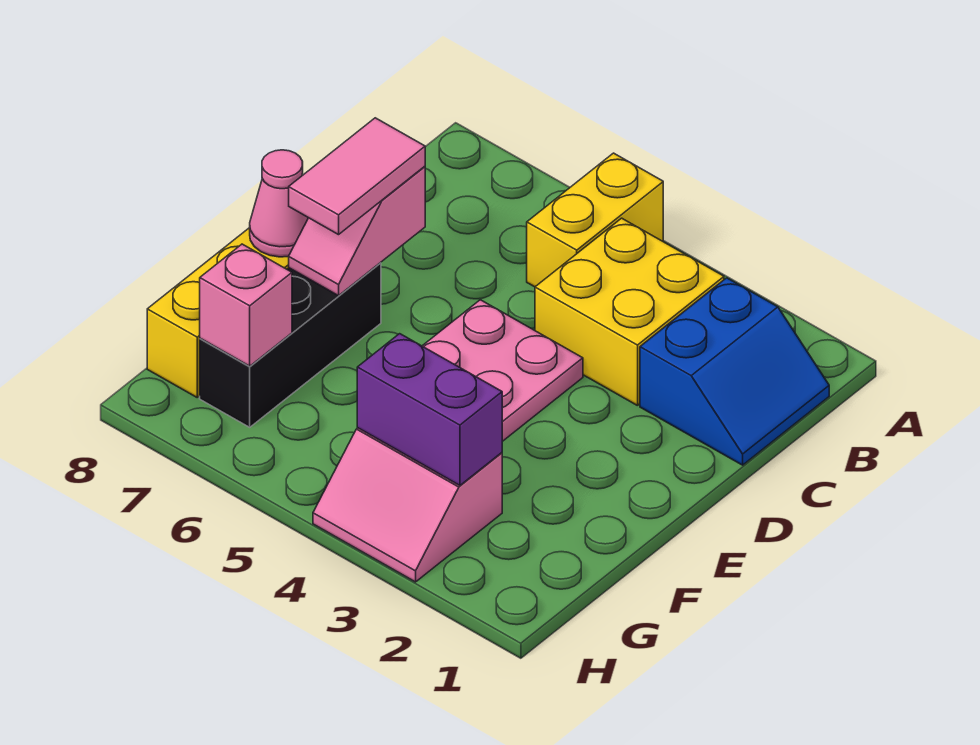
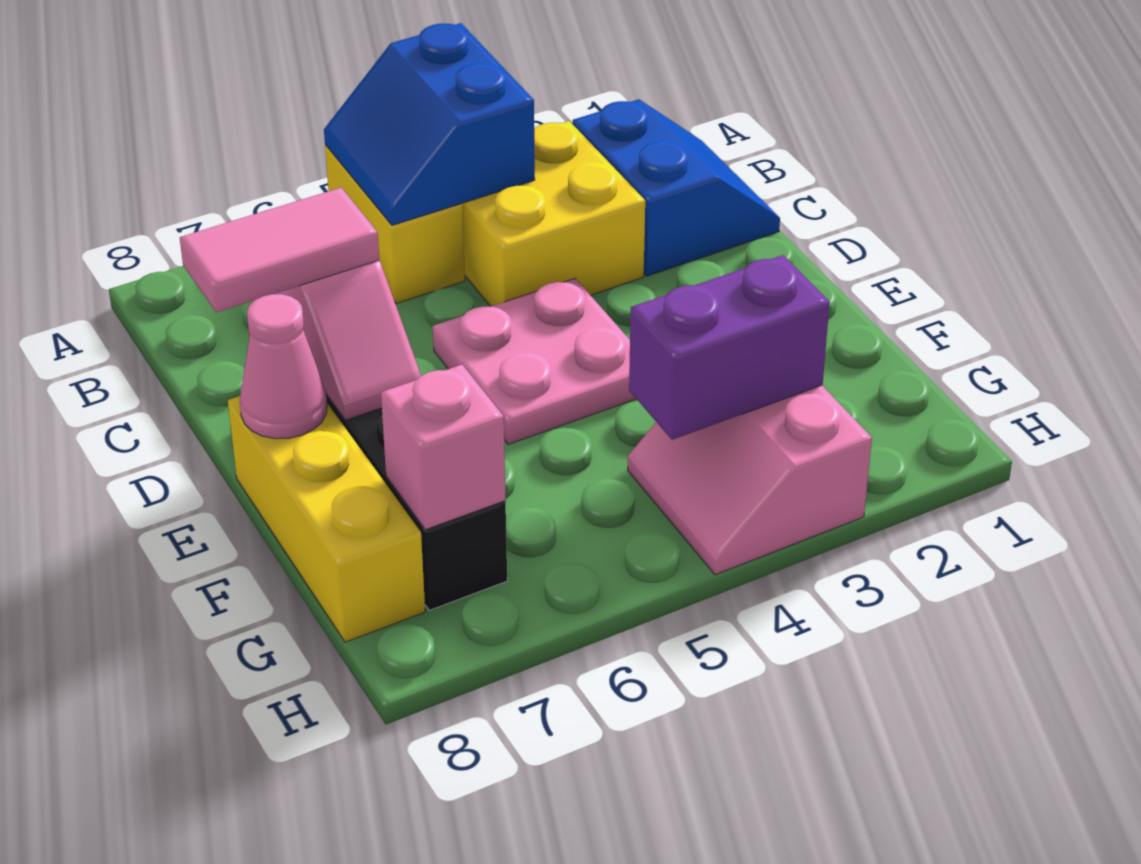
none -> blue slope A4:B5 level 2 top 4
pink tile D7:E7 level 3 -> pink tile D7:D8 level 3
pink slope G3:H4 level 1 top G -> pink slope G3:H4 level 1 top 3

